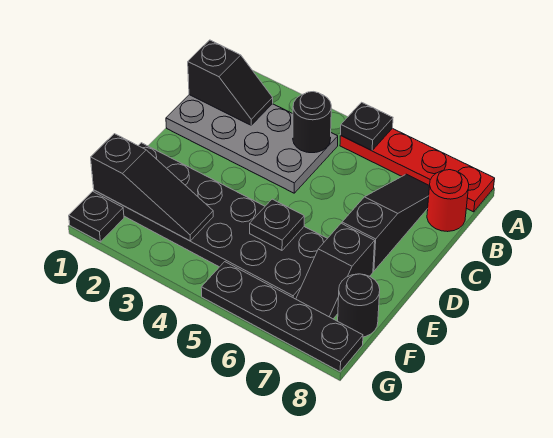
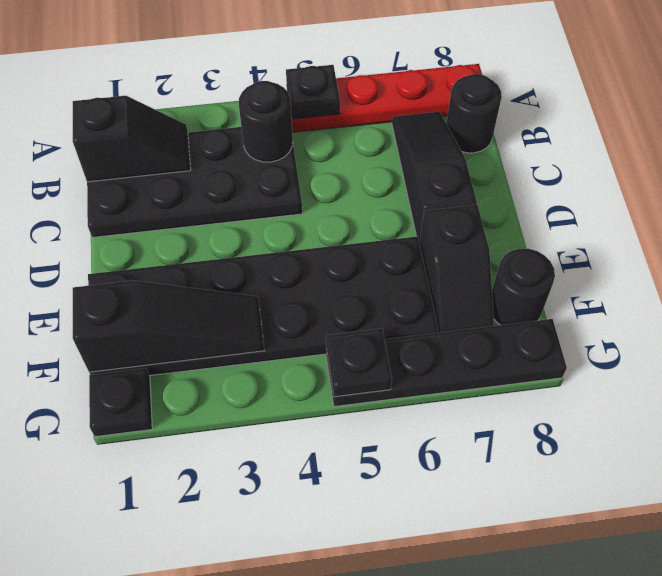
grey plate B1:C4 level 1 -> black plate B1:C4 level 1
red round brick B8 level 1 -> black round brick B8 level 1
black plate E5 level 2 -> black plate G5 level 2

